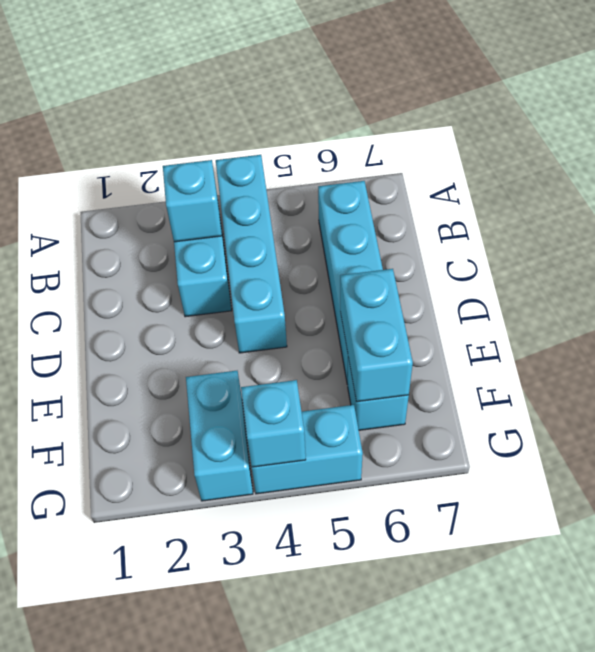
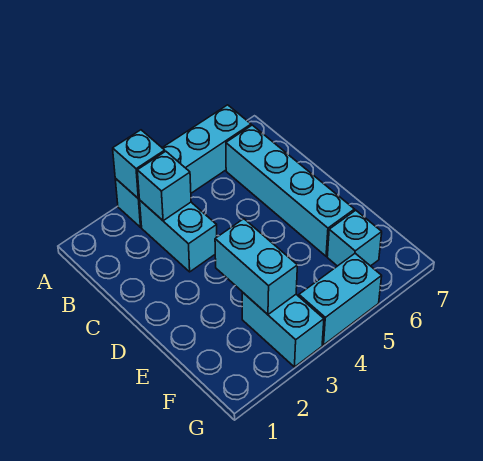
cyan brick A4:D4 level 1 -> cyan brick A3:A6 level 1
cyan brick E6:F6 level 2 -> cyan brick E3:F3 level 2
cyan brick G4 level 2 -> cyan brick A3 level 2

